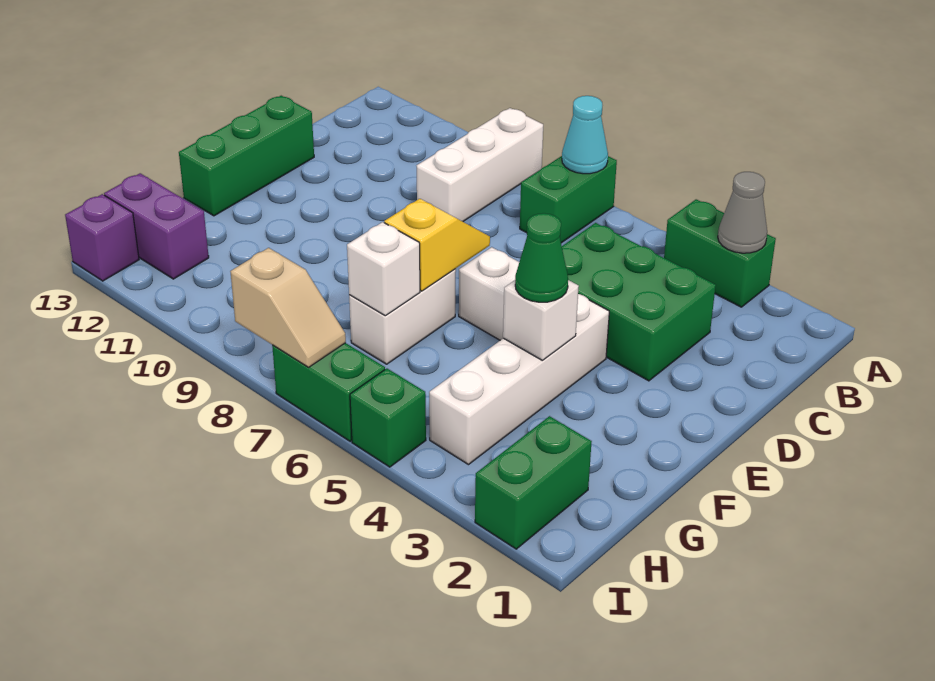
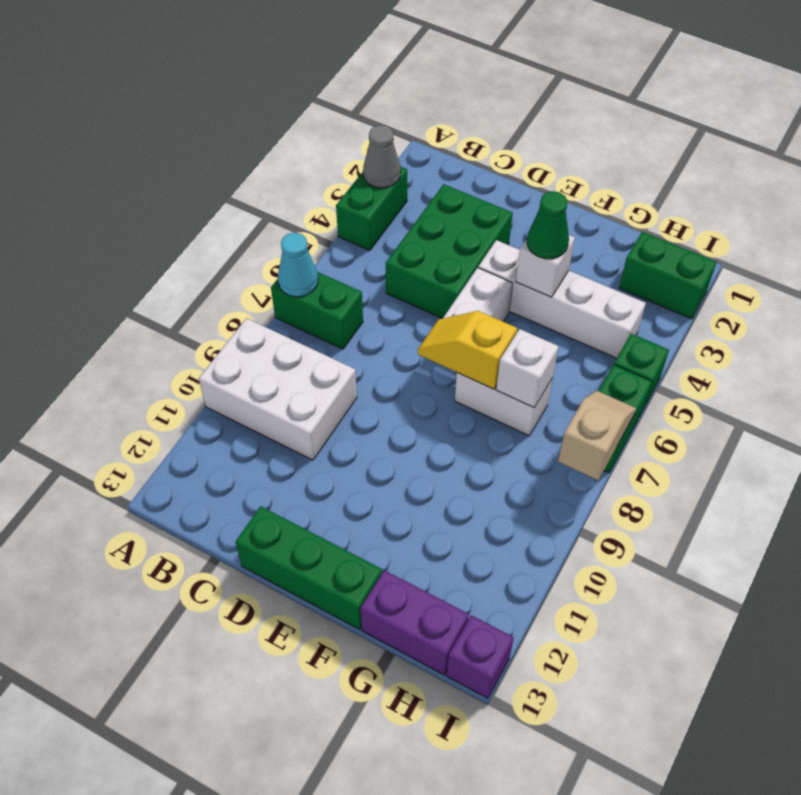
white brick A9:C9 level 1 -> white brick A9:C10 level 1
purple brick H12:H13 level 1 -> purple brick G13:H13 level 1

